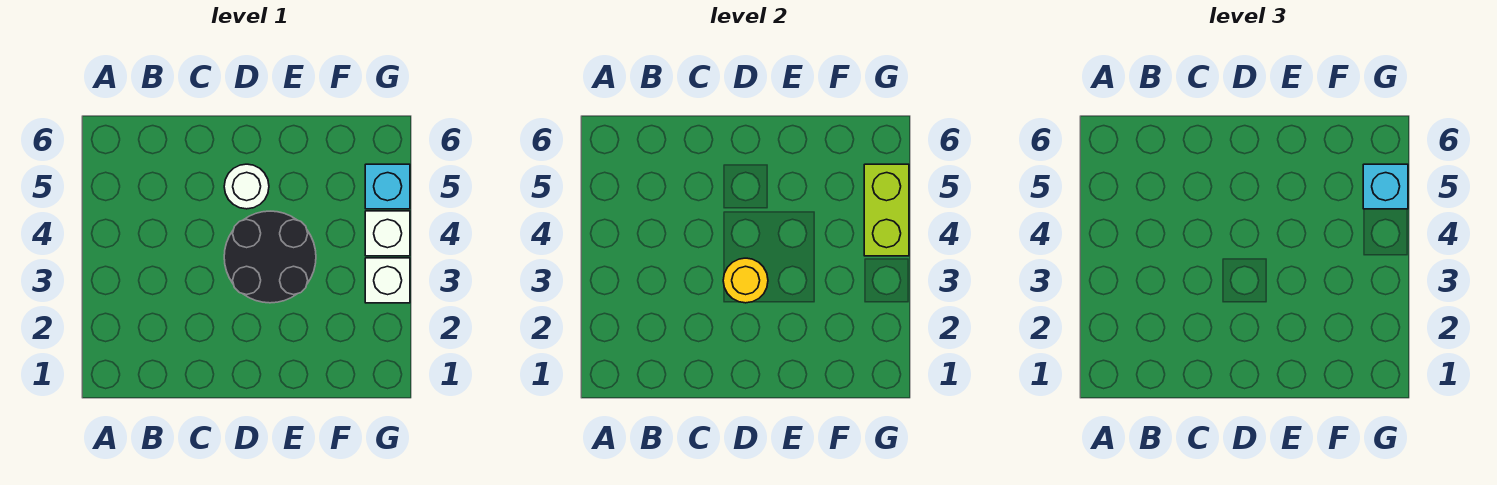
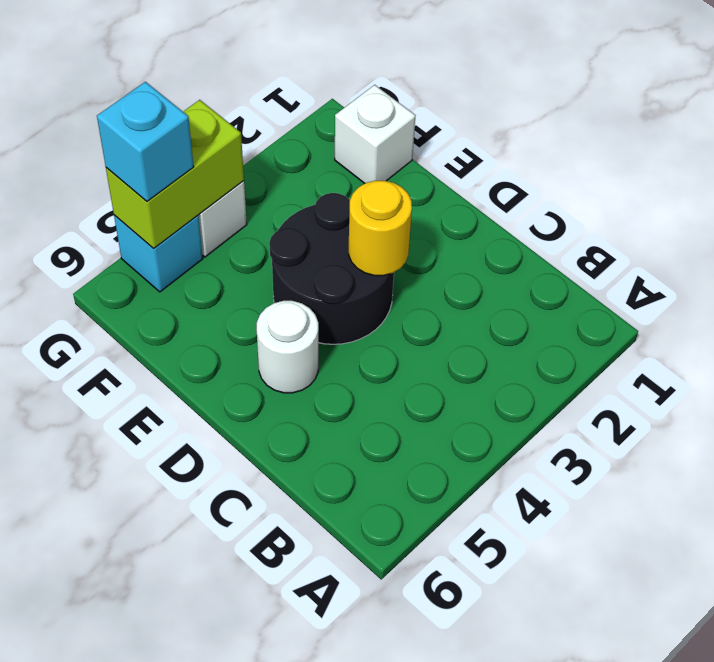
white brick G3 level 1 -> white brick F1 level 1

